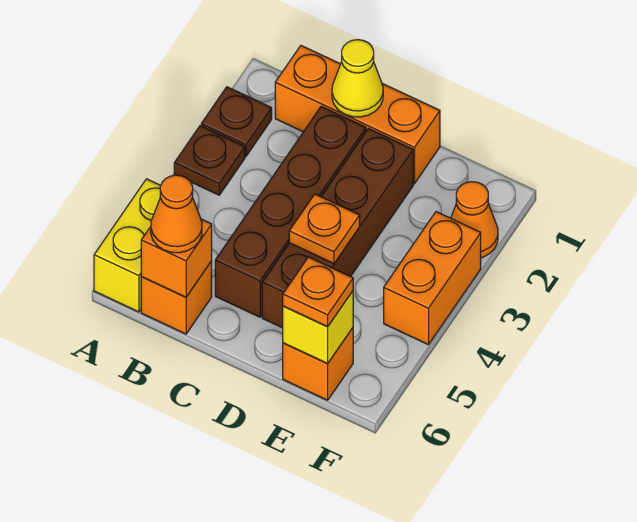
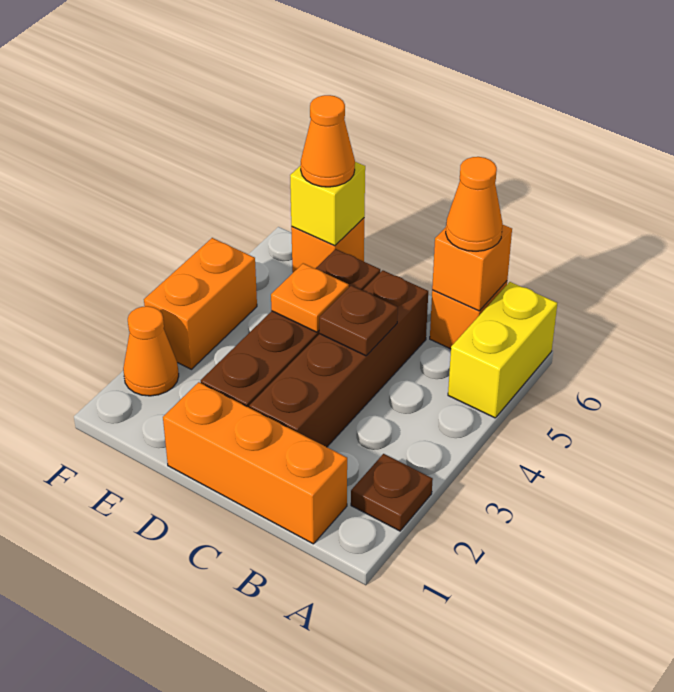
brown plate A3 level 1 -> brown plate C4 level 2
yellow cone C1 level 2 -> none
orange plate E6 level 3 -> orange cone E6 level 3

